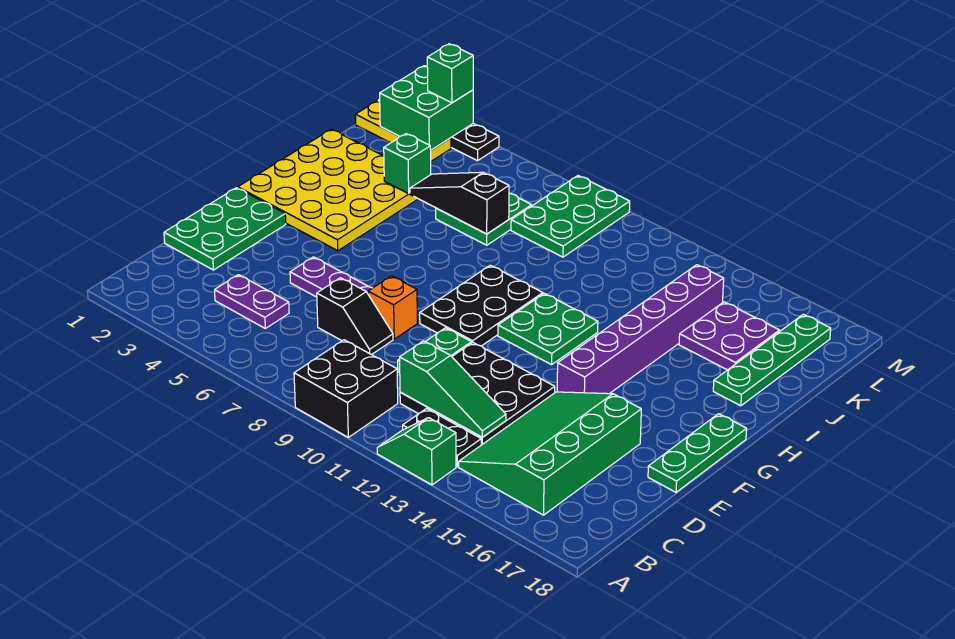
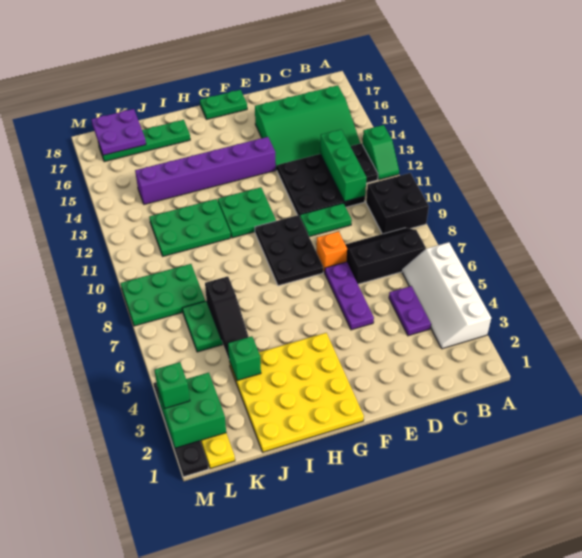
none -> white slope A3:B6 level 1 top A
green slope C11:C13 level 2 top 11 -> green brick C11:C13 level 2
green plate D1:F2 level 1 -> green plate I11:K12 level 1
black slope D7:D8 level 1 top 7 -> black slope B7:D8 level 1 top 7
green plate E18:G18 level 1 -> green plate F18:G18 level 1
black plate F9:H10 level 1 -> black plate F8:G10 level 1
purple plate J15:K16 level 1 -> purple plate K17:L18 level 2

